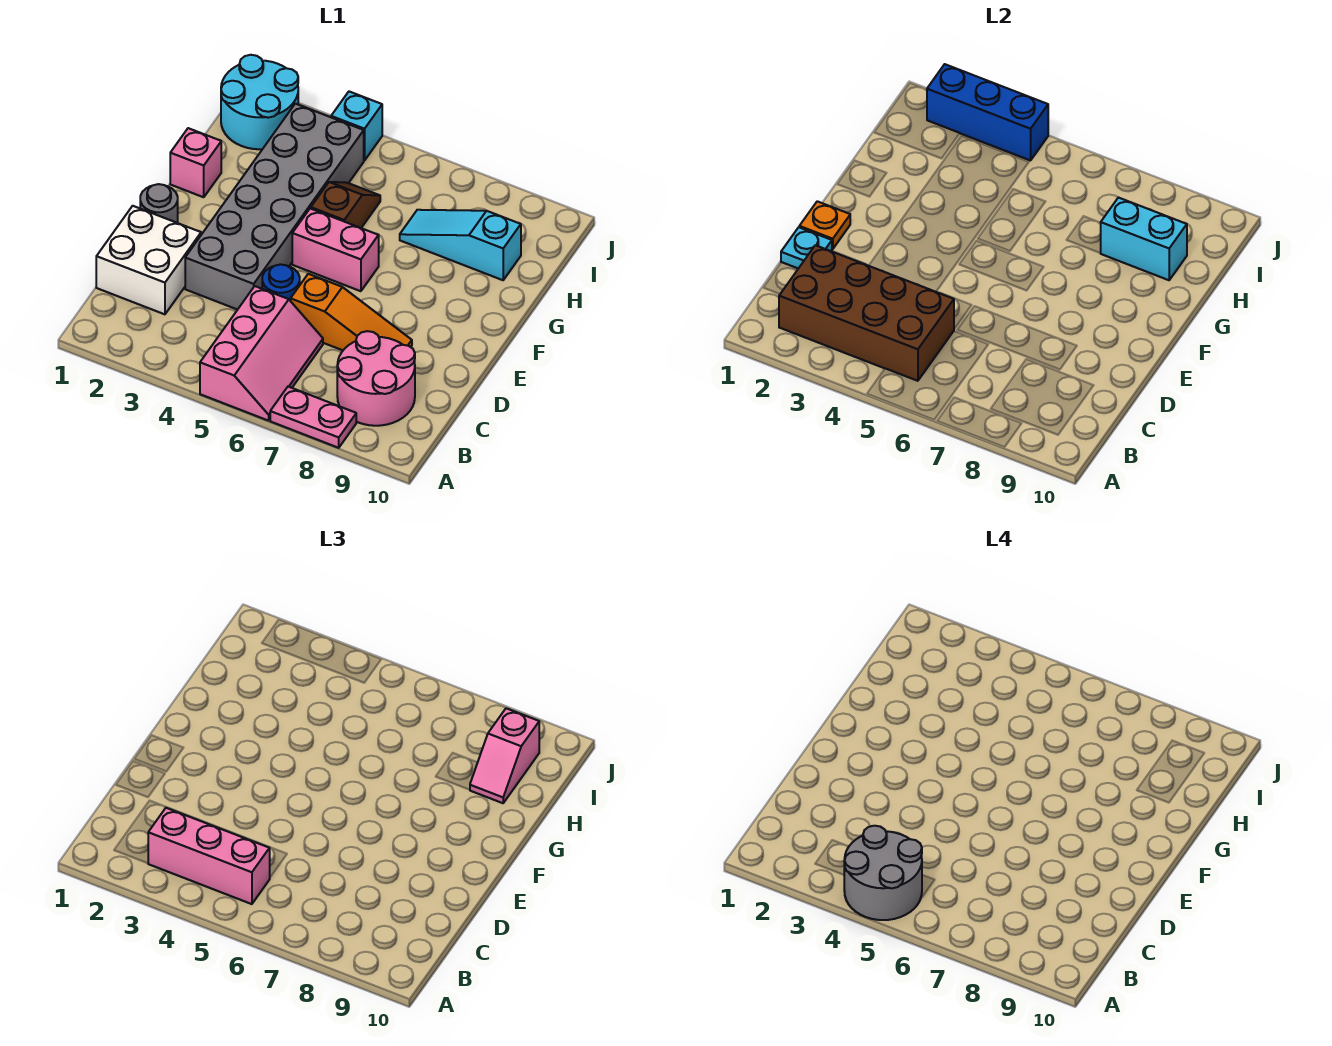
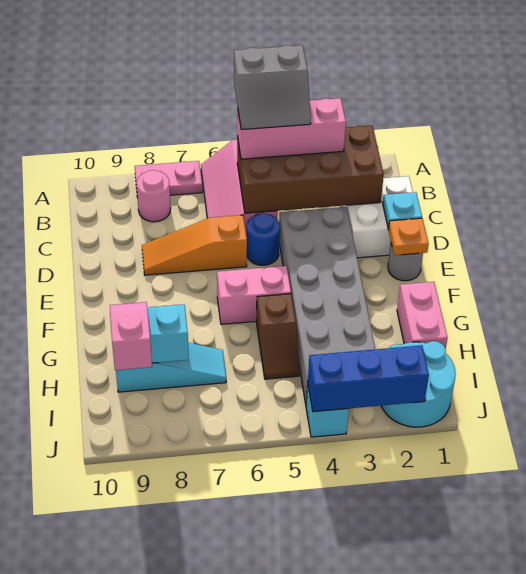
grey round brick A4:B5 level 4 -> grey slope A4:B5 level 4 top A
pink round brick B8:C9 level 1 -> pink round brick B8 level 1
pink brick G1 level 1 -> pink brick G1:H1 level 1

